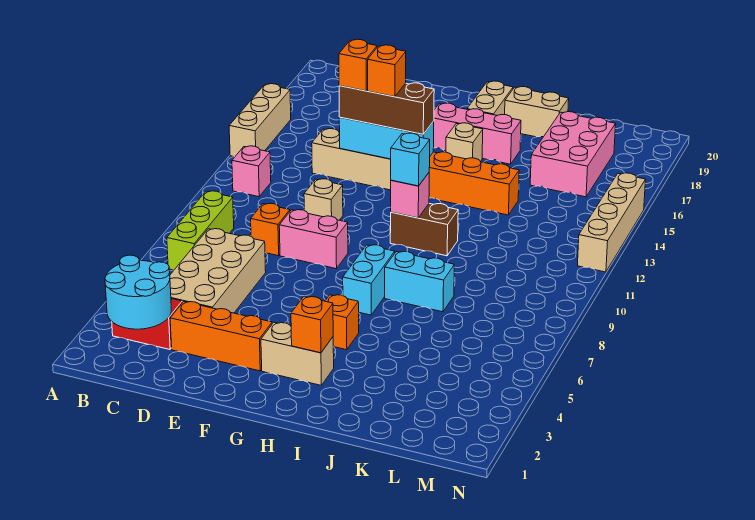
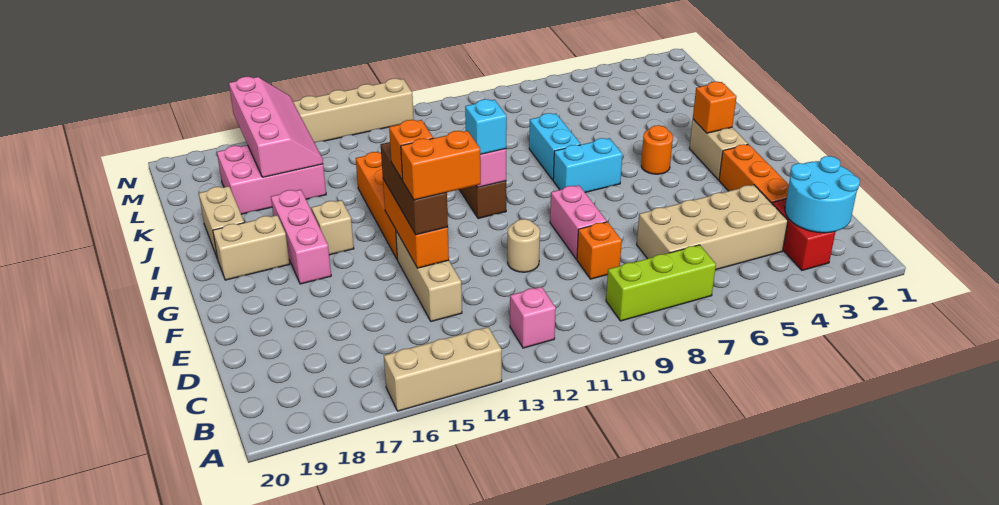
tan brick E11 level 1 -> tan round brick E11 level 1
cyan brick E14:G14 level 2 -> orange brick E14:G14 level 2
orange brick E14 level 4 -> orange brick E13:E14 level 4
orange brick H5 level 1 -> orange round brick H5 level 1
none -> pink slope K16:N17 level 2 top 17

